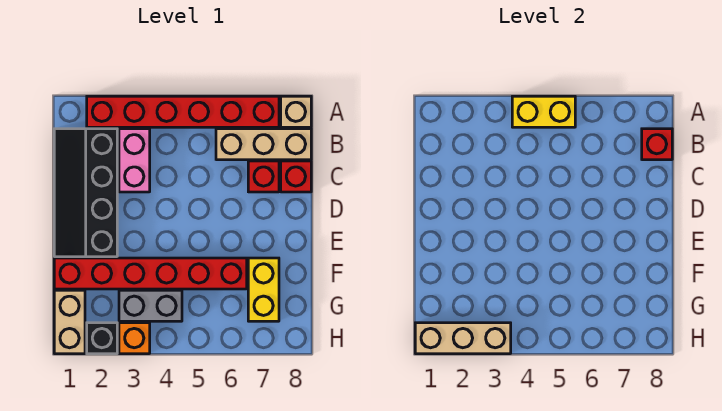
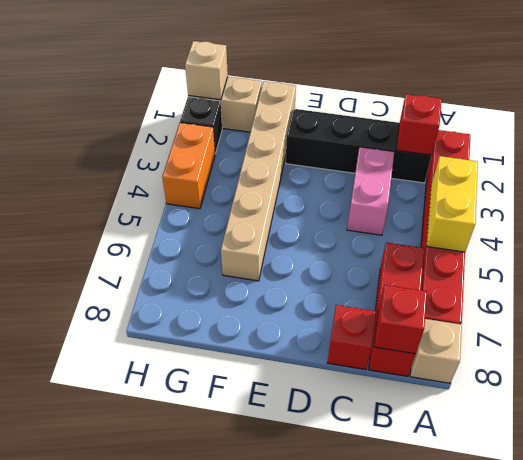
pink brick B3:C3 level 1 -> pink brick C3:C4 level 1
tan brick B6:B8 level 1 -> red brick B6:B8 level 1
red brick C7 level 1 -> red brick B2 level 2
red brick F1:F6 level 1 -> tan brick F1:F6 level 1
yellow brick F7:G7 level 1 -> none
grey brick G3:G4 level 1 -> none
tan brick H1:H3 level 2 -> tan brick H1 level 2
orange brick H3 level 1 -> orange brick H3:H4 level 1

